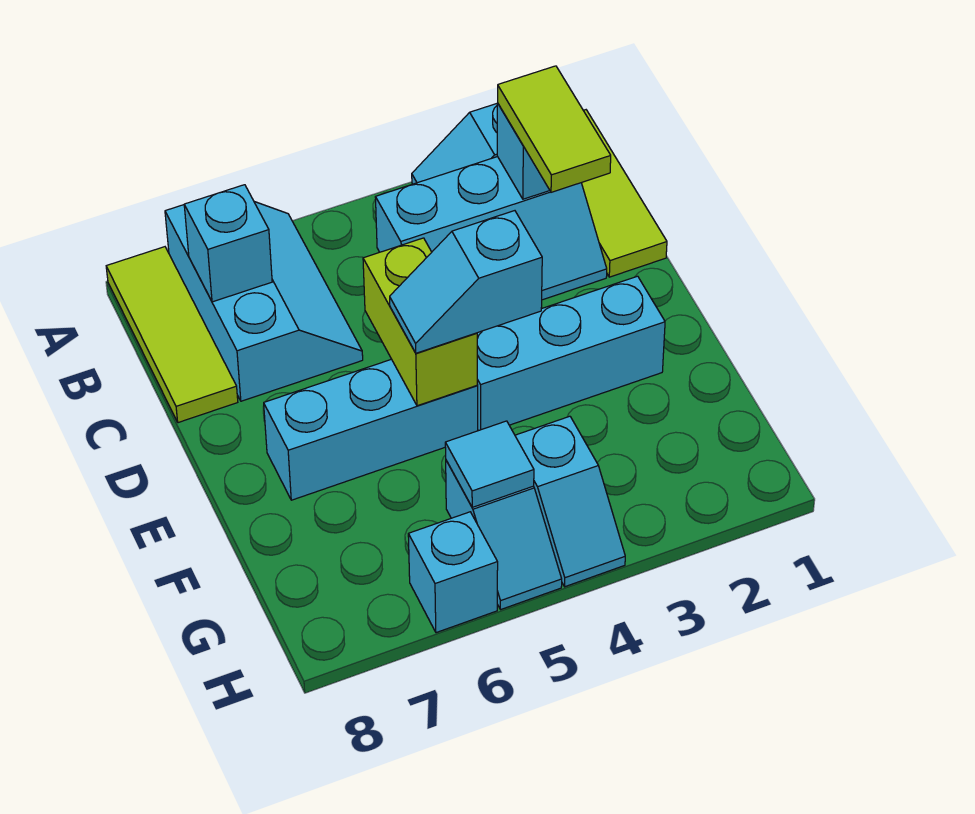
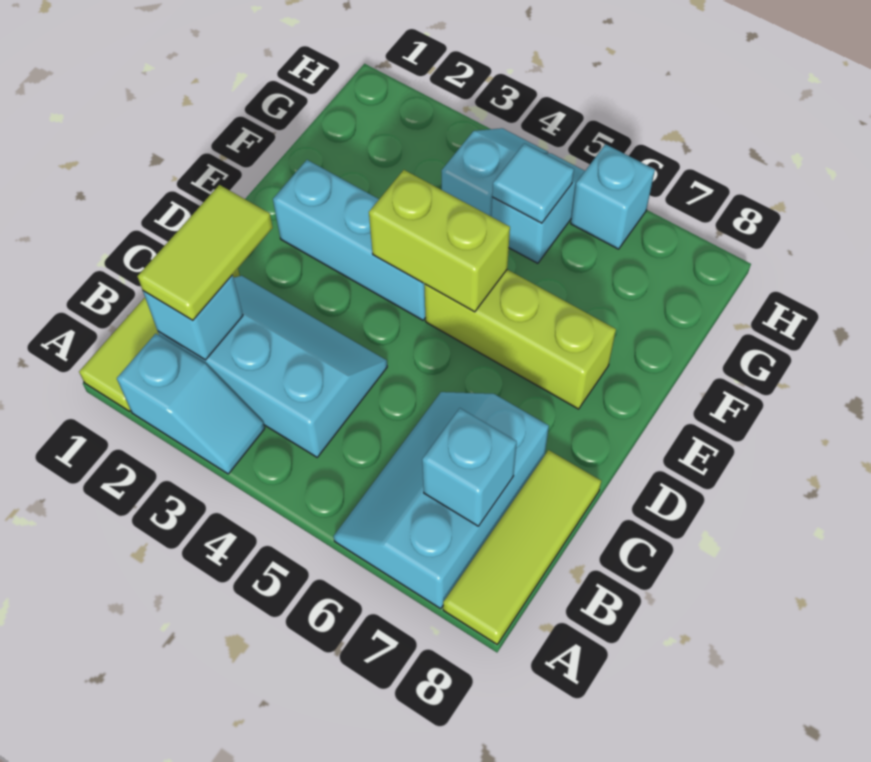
lime brick D5:E5 level 2 -> lime brick E4:E5 level 2
cyan slope E4:E5 level 3 top 4 -> none
cyan brick E5:E7 level 1 -> lime brick E5:E7 level 1

